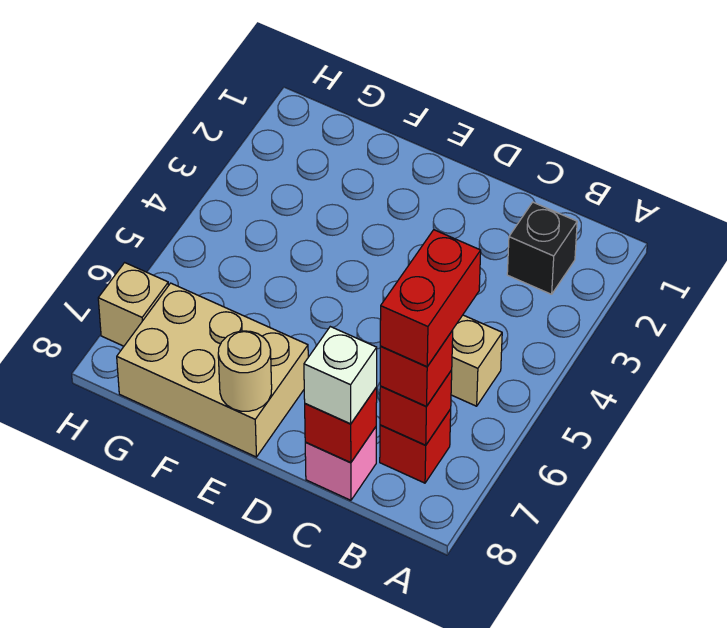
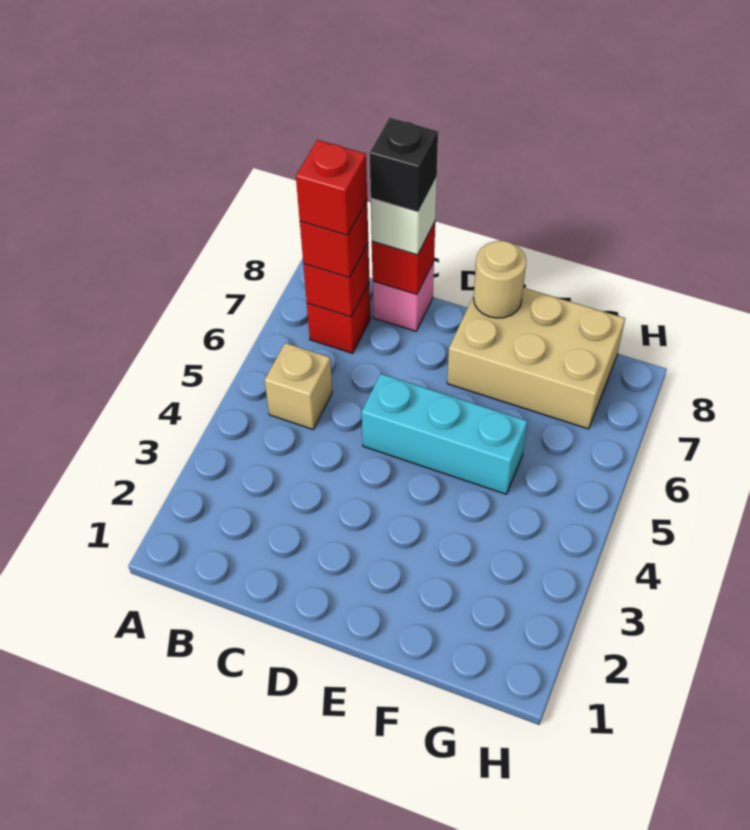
black brick B2 level 1 -> black brick C8 level 4
red brick B6:B7 level 4 -> red brick B7 level 4
none -> cyan brick D5:F5 level 1
tan brick H7 level 1 -> none

